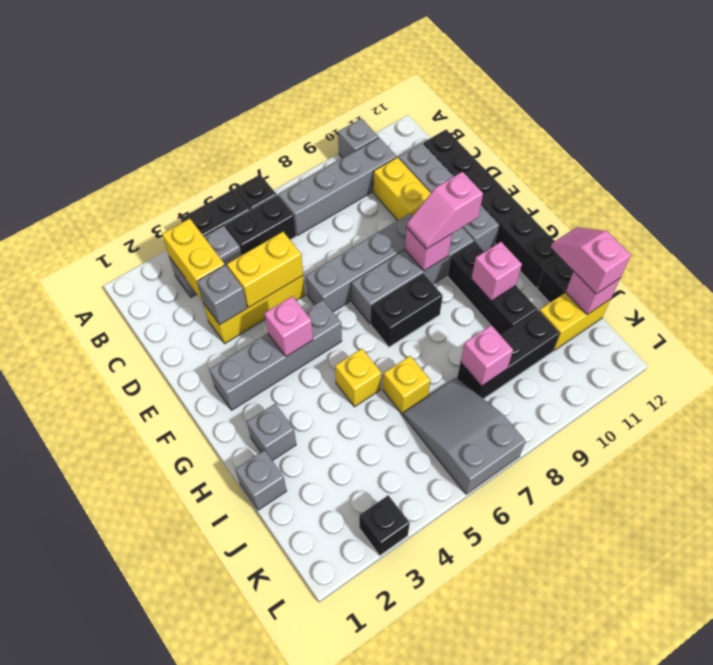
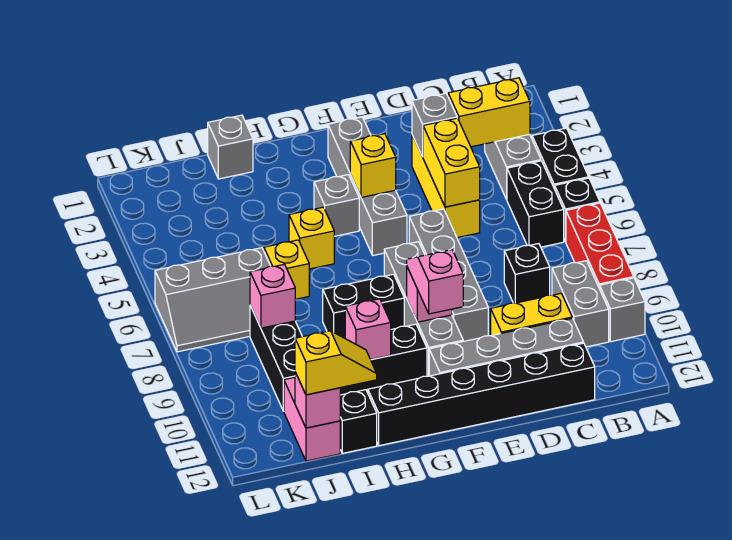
none -> red brick A7:A9 level 1
grey brick B7:B10 level 1 -> grey brick B9:B10 level 1
pink brick F4 level 2 -> yellow brick F4 level 2
black brick G7:G8 level 1 -> black brick G8:H8 level 1
grey brick H2 level 1 -> grey brick G4 level 1
pink slope I12:J12 level 3 top J -> yellow slope I12:J12 level 3 top J
grey slope J6:L7 level 1 top L -> grey slope J6:L7 level 1 top 6
yellow brick J11:J12 level 1 -> pink brick J11:J12 level 1
black brick L3 level 1 -> black brick C8 level 1

